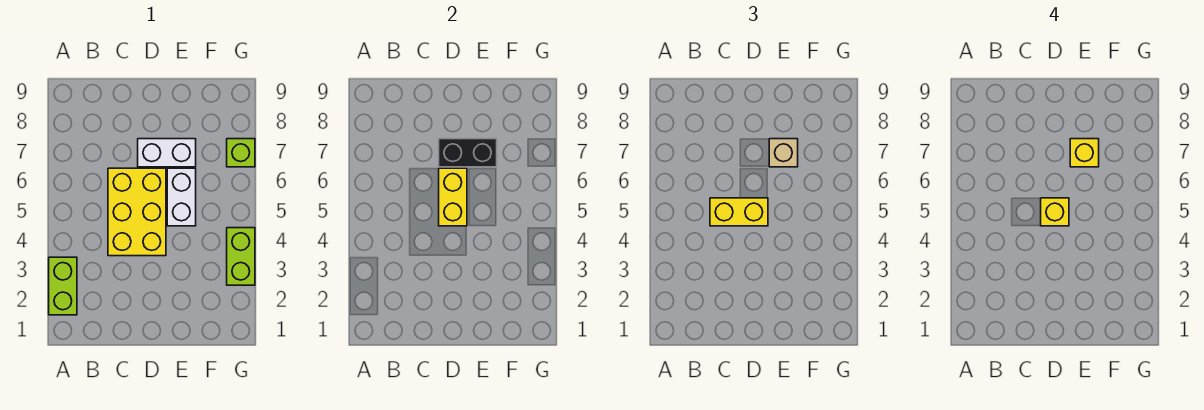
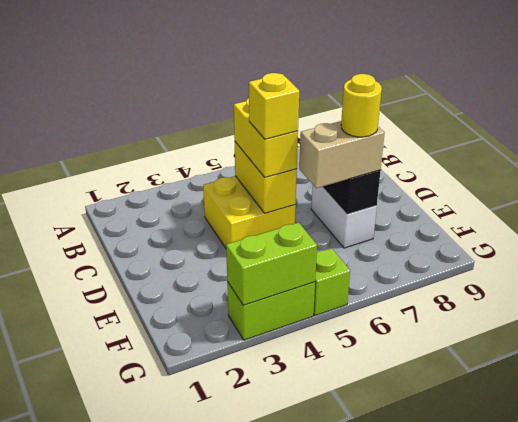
lime brick A2:A3 level 1 -> lime brick G3:G4 level 2
yellow brick C4:D6 level 1 -> yellow brick C4:D5 level 1
yellow brick D5:D6 level 2 -> yellow brick C5:D5 level 2
white brick E5:E6 level 1 -> none
tan brick E7 level 3 -> tan brick E6:E7 level 3
yellow brick E7 level 4 -> yellow round brick E7 level 4
lime brick G7 level 1 -> lime brick G5 level 1

